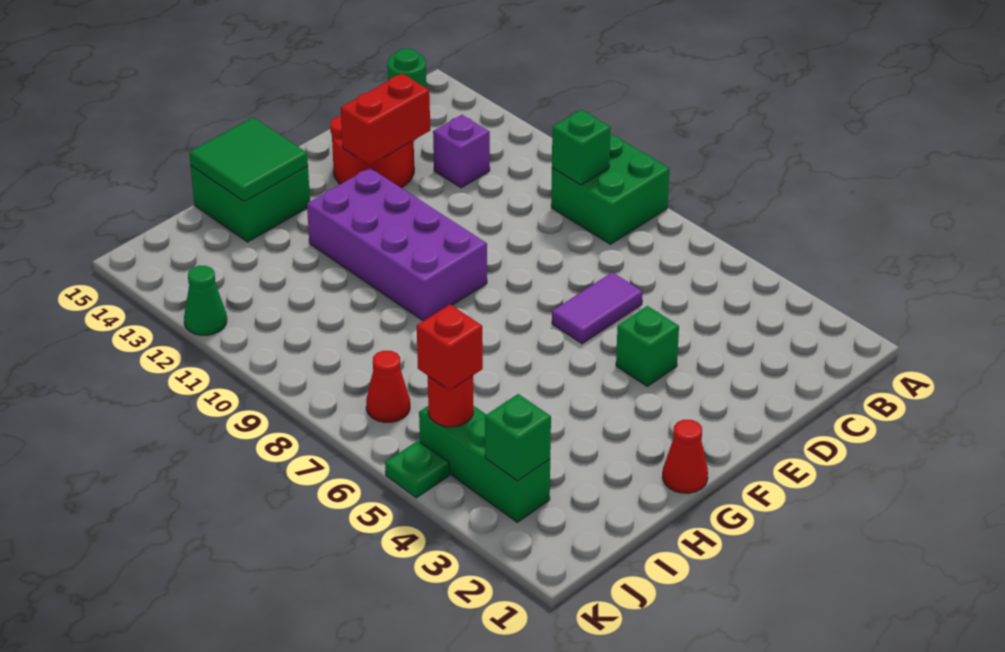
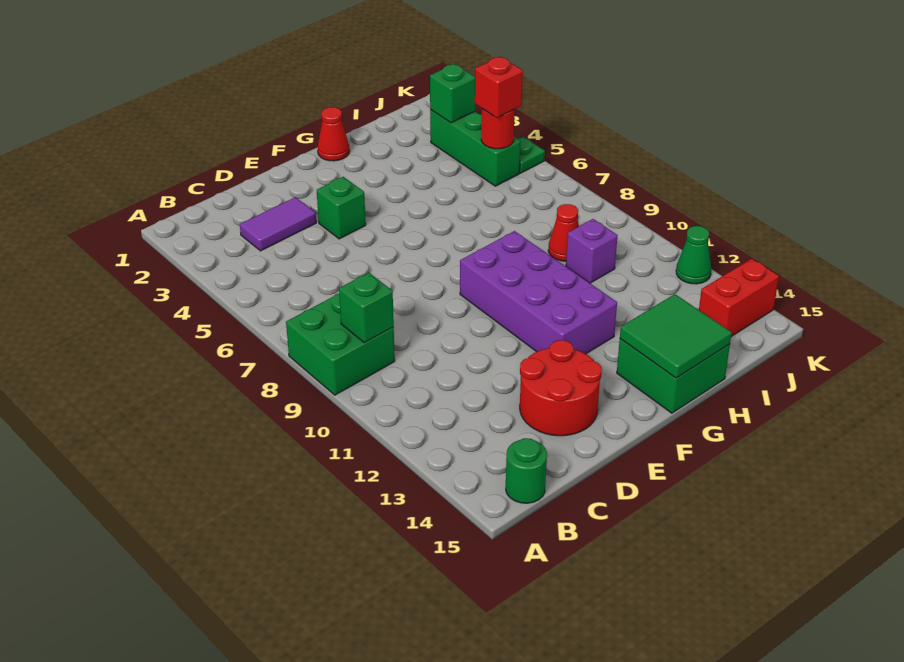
purple brick C12 level 1 -> purple brick I10 level 1
purple tile D6:E6 level 1 -> purple tile C3:D3 level 1
red brick D13:E13 level 2 -> red brick J14:K14 level 1
red cone J7 level 1 -> red cone I9 level 1

